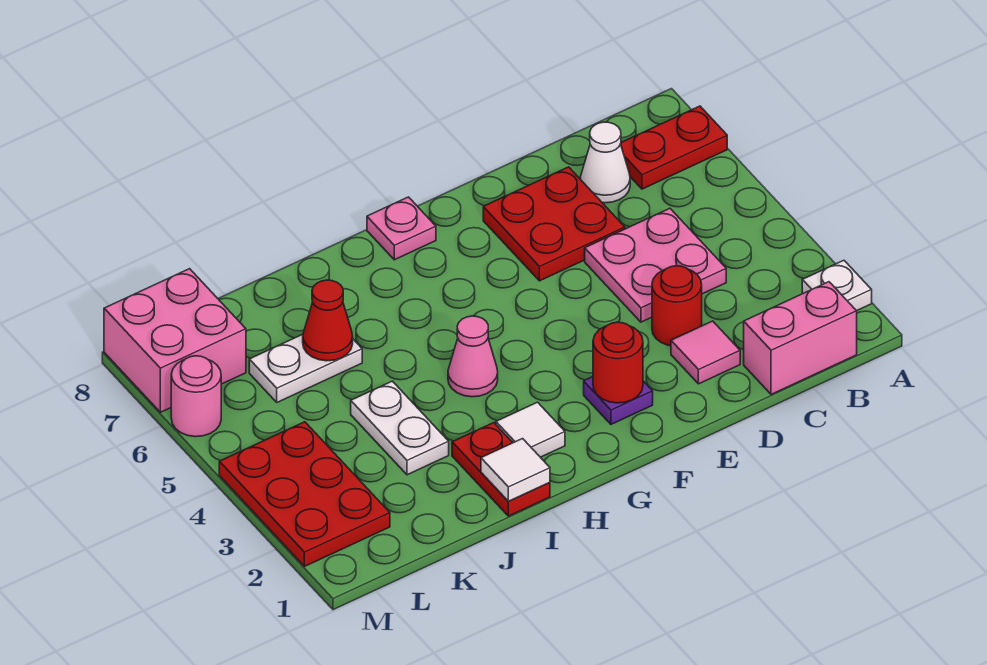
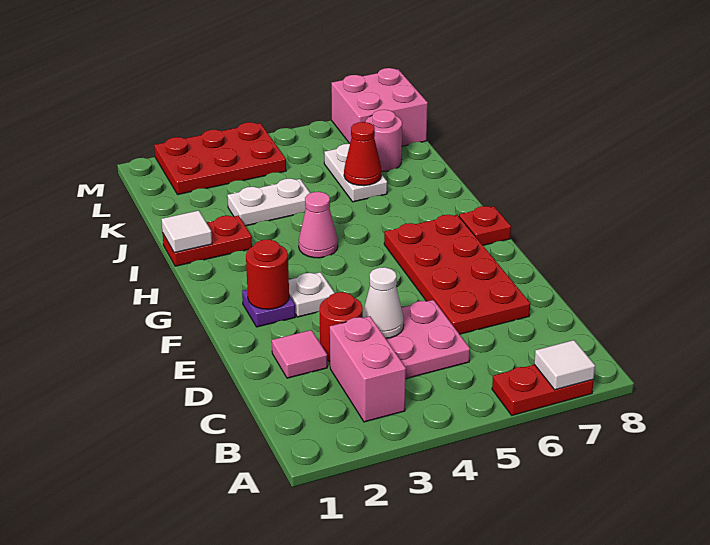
white plate A2 level 1 -> white plate F3 level 1
red plate A7:B7 level 1 -> red plate A6:A7 level 1
pink brick B1:C1 level 1 -> pink brick B3:C3 level 1
white cone C7 level 1 -> white cone D4 level 2
red plate D6:E7 level 1 -> red plate D6:G7 level 1
pink plate G8 level 1 -> red plate G8 level 1
white tile H2 level 1 -> white tile A7 level 2
pink round brick M6 level 1 -> pink round brick K7 level 1

